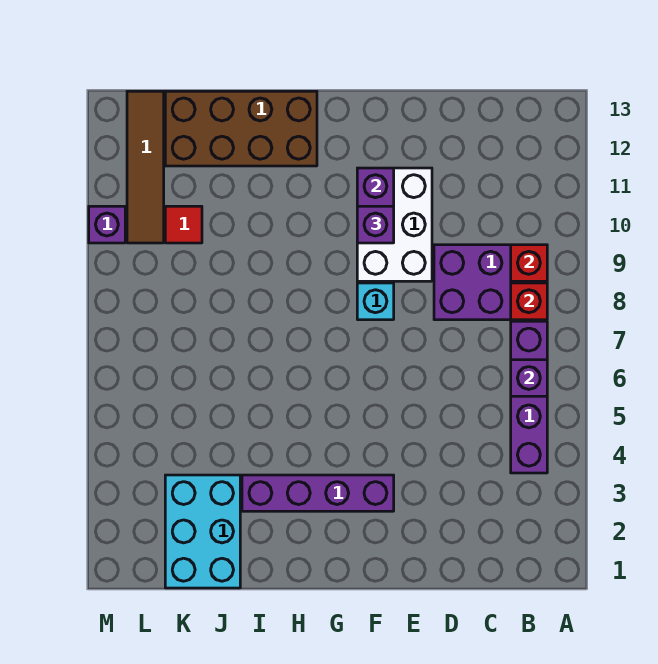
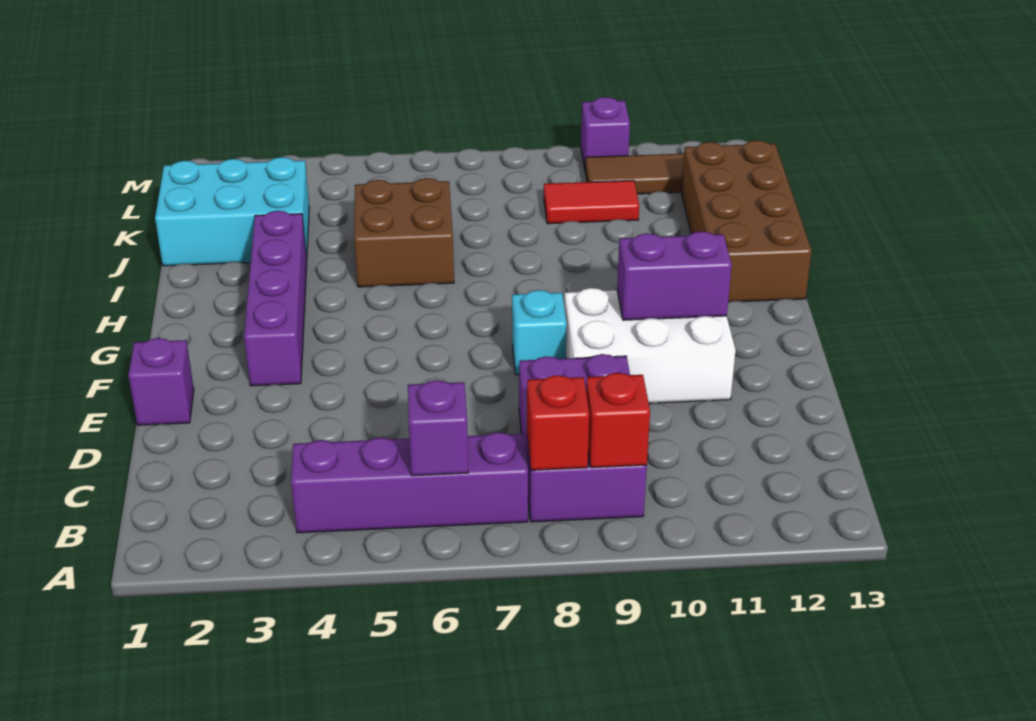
purple brick F10 level 3 -> purple brick E1 level 1
none -> brown brick I5:J6 level 1
red tile K10 level 1 -> red tile K9:K10 level 1

